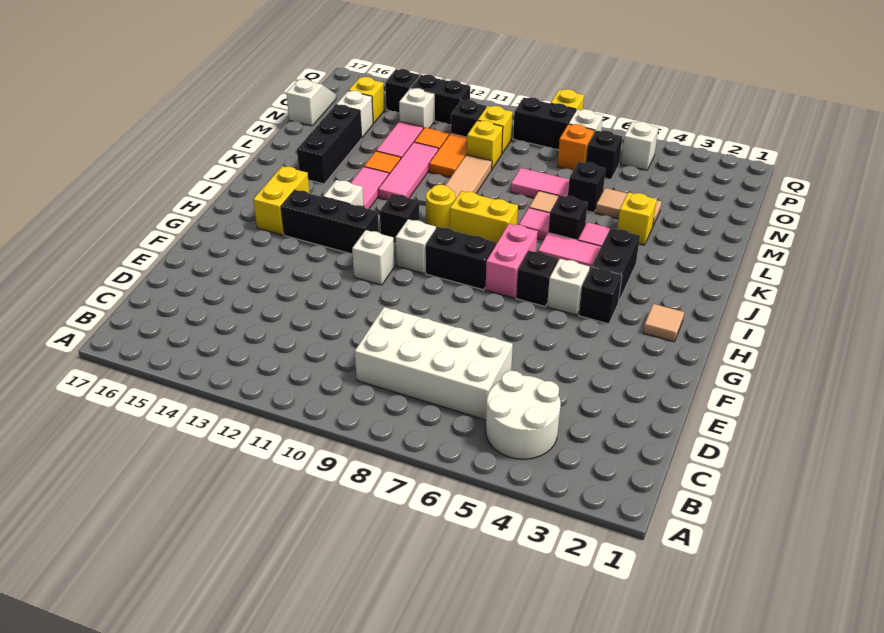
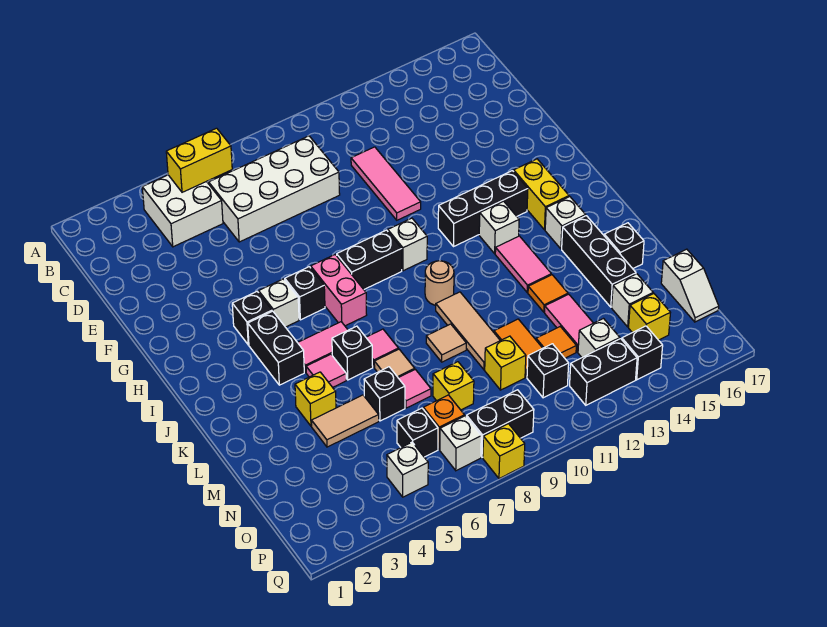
white round brick B4:C5 level 1 -> white brick B4:C5 level 1
white brick G11 level 1 -> white brick J15 level 1
tan tile H2 level 1 -> tan tile L9 level 1
black brick I11 level 1 -> black brick L16 level 1
yellow brick J8:J9 level 1 -> yellow brick B5:B6 level 2
yellow round brick J10 level 1 -> tan round brick J10 level 1
pink tile K12:M12 level 1 -> pink tile D11:F11 level 1
pink tile M7:M8 level 1 -> pink tile M7 level 1
yellow brick O10 level 1 -> yellow brick N8 level 1

